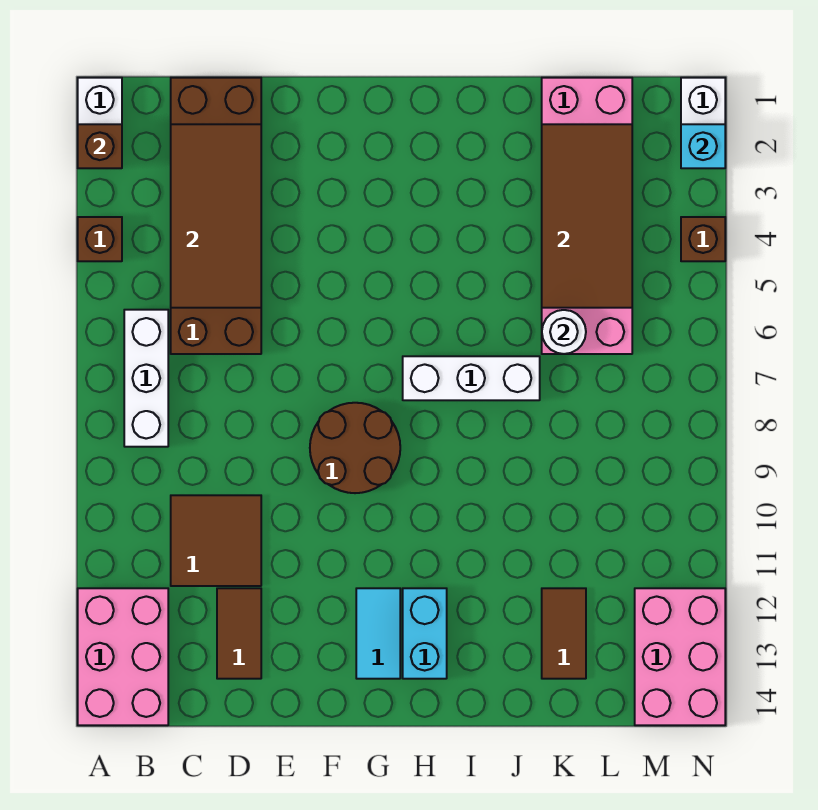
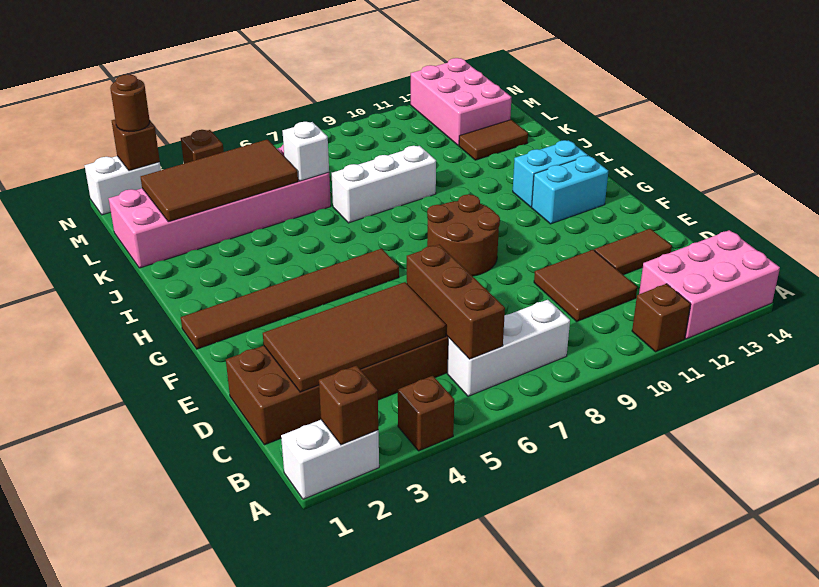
none -> brown brick A11 level 1
none -> brown brick B6:D6 level 2
none -> brown tile G1:G6 level 1
cyan tile G12:G13 level 1 -> cyan brick G12:G13 level 1
white brick H7:J7 level 1 -> white brick J7:J9 level 1
white round brick K6 level 2 -> white brick K6 level 2
pink brick M12:N14 level 1 -> pink brick L12:N13 level 1
cyan brick N2 level 2 -> brown brick N2 level 2
none -> brown round brick N2 level 3

